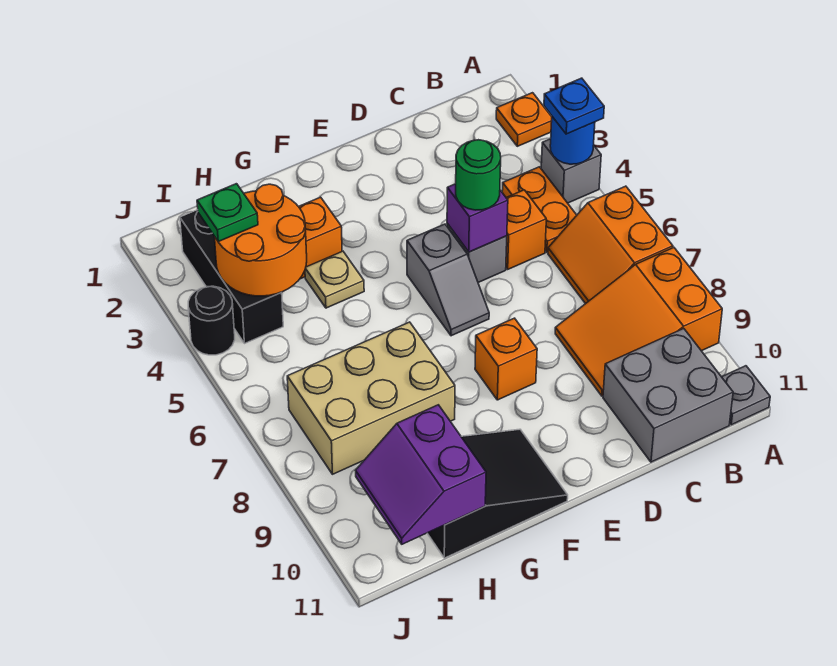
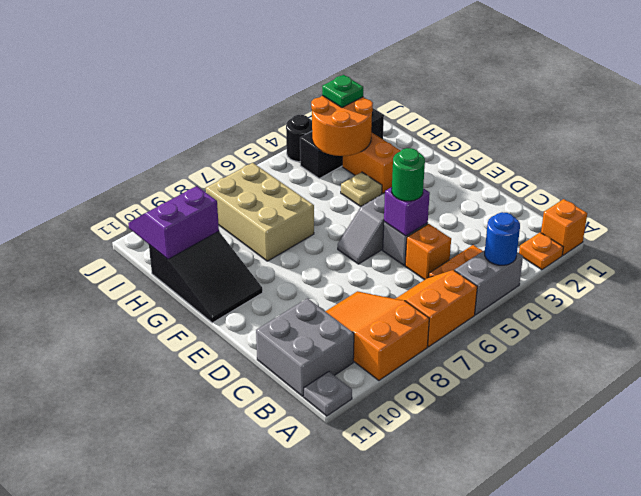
grey brick A4 level 1 -> grey brick A4:A5 level 1
blue plate A4 level 3 -> none
orange brick E8 level 1 -> orange brick A1 level 1

